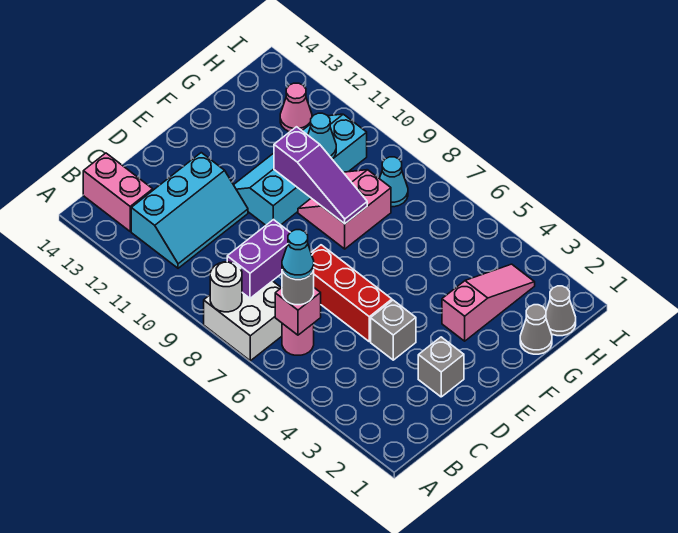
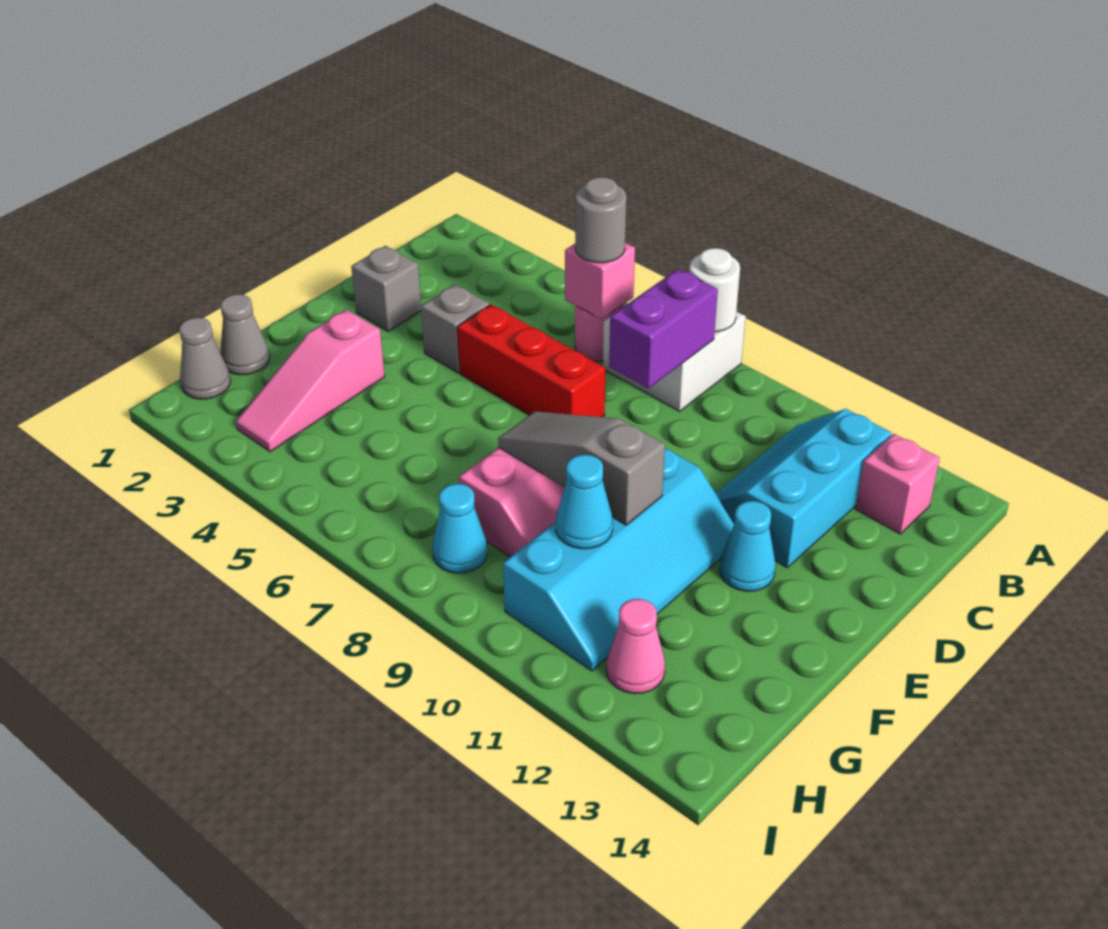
cyan cone B6 level 4 -> cyan cone E12 level 1
pink brick B13:B14 level 1 -> pink brick B13 level 1
purple slope F8:F10 level 2 top 10 -> grey slope F8:F10 level 2 top 10

